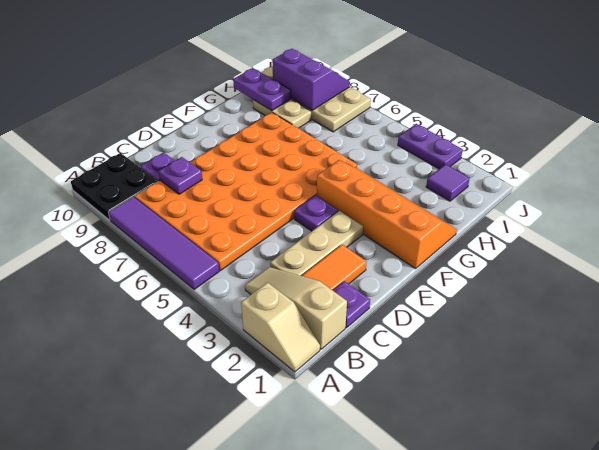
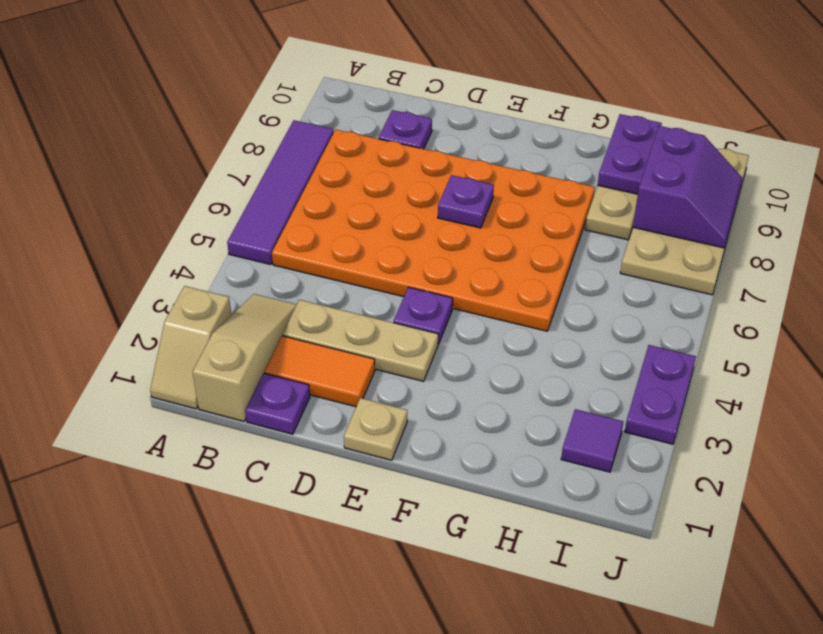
black plate A9:B10 level 1 -> none
purple plate C8 level 2 -> purple plate E7 level 2
none -> tan plate E1 level 1
orange slope F1:G4 level 1 top F -> none

